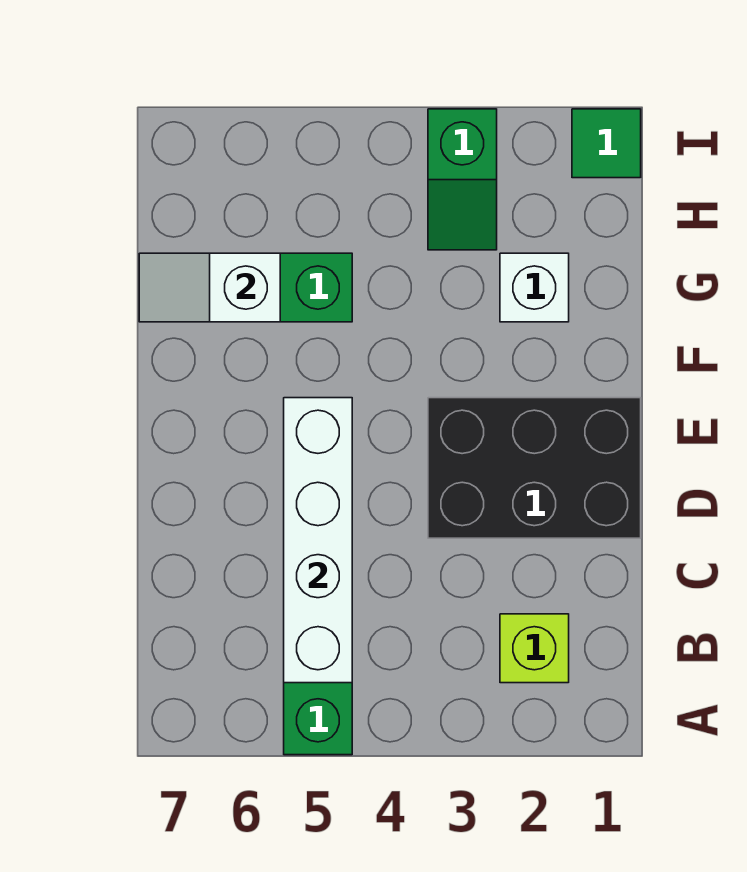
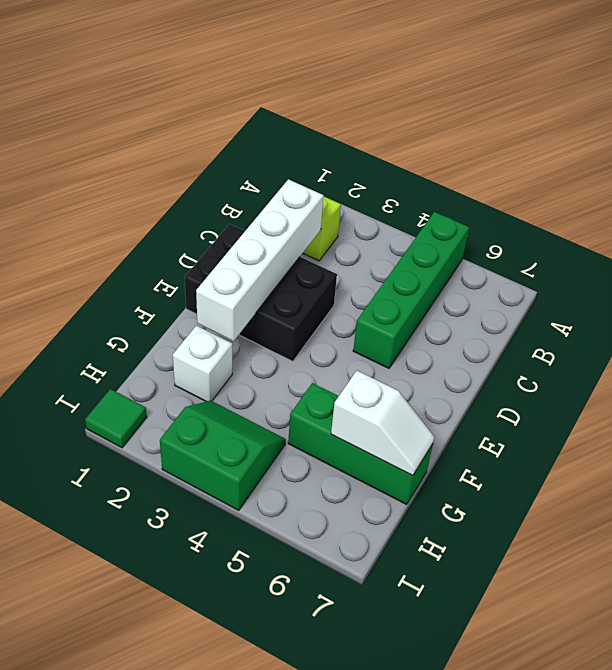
white brick B5:E5 level 2 -> white brick C2:F2 level 2
green slope H3:I3 level 1 top I -> green slope H3:I4 level 1 top I

